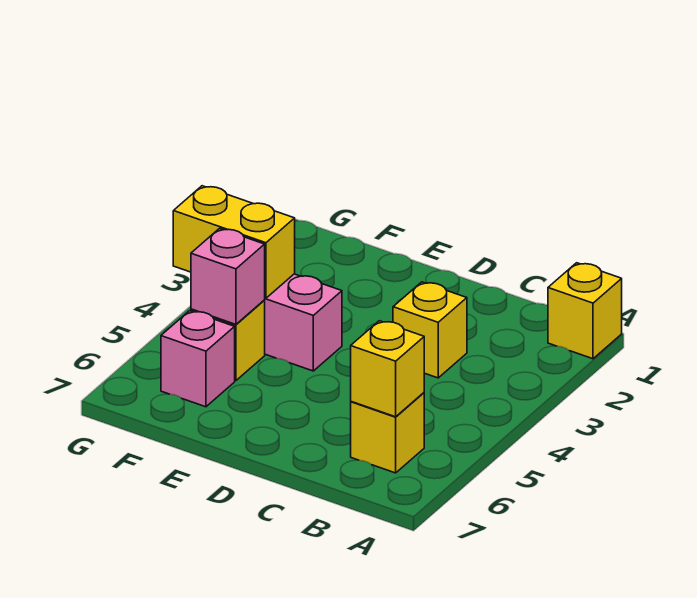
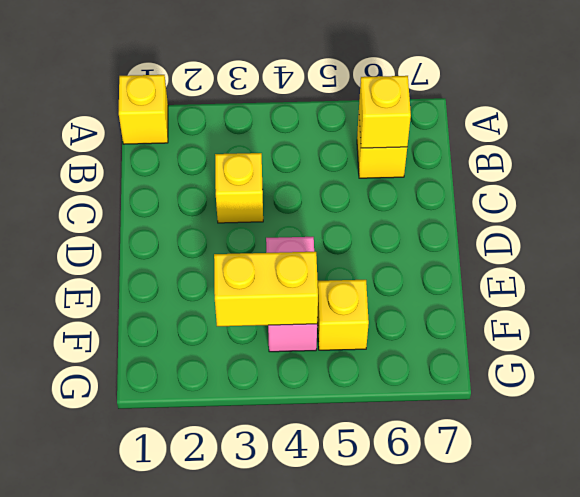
yellow brick F4:G4 level 2 -> yellow brick F3:F4 level 2
pink brick F5 level 2 -> none
pink brick F6 level 1 -> none

